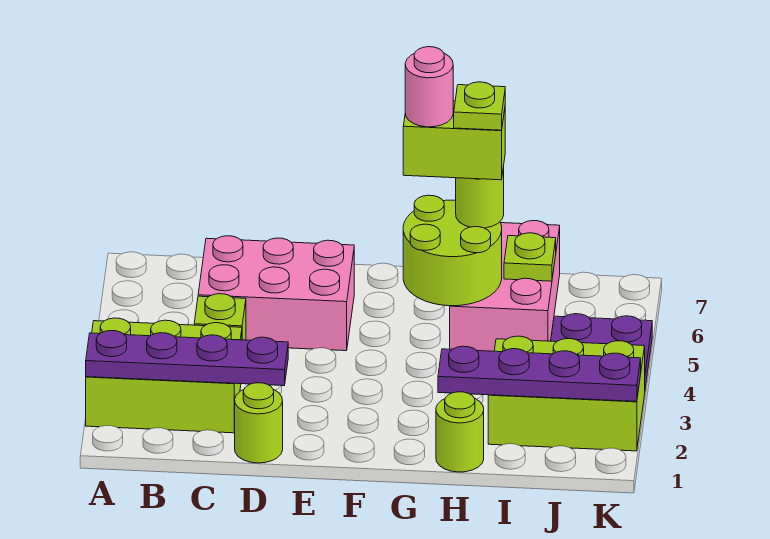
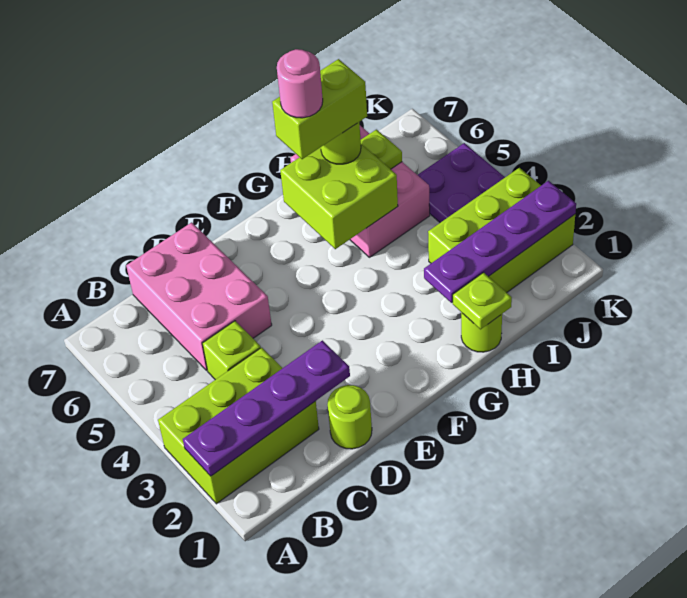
pink brick C5:E6 level 1 -> pink brick C5:D7 level 1
lime round brick G5:H6 level 2 -> lime brick G5:H6 level 2
lime plate H6 level 5 -> lime plate H1 level 2

